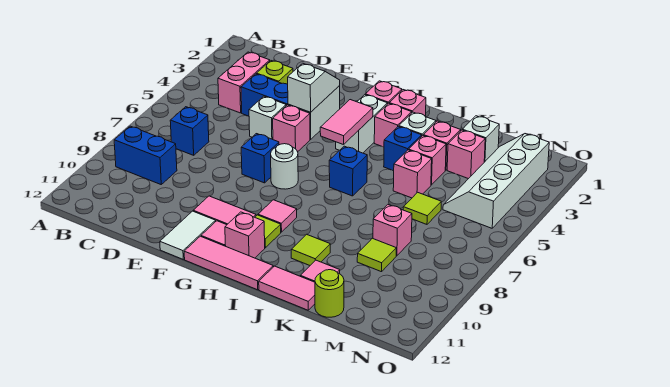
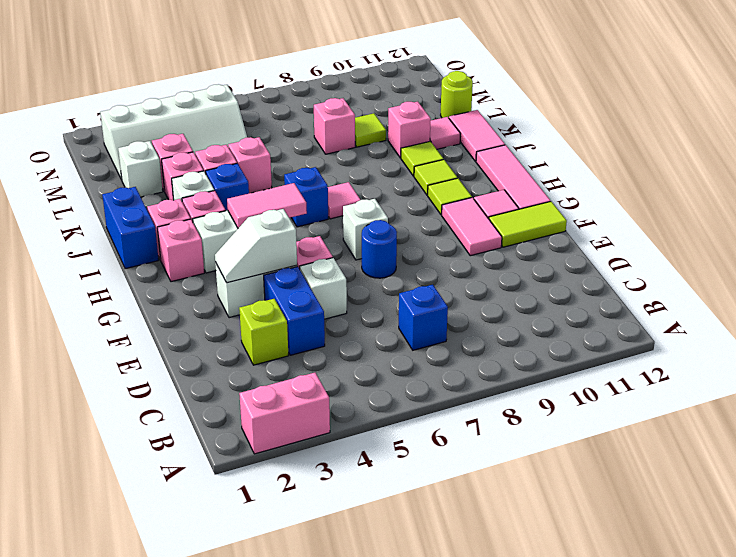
blue brick B9:C9 level 1 -> blue brick I1:J1 level 1
pink brick C3:C4 level 1 -> pink brick A2:A3 level 1
blue brick F7 level 1 -> blue round brick F7 level 1
white tile F11:F12 level 1 -> lime tile F11:F12 level 1
white round brick G7 level 1 -> white brick G7 level 1
pink tile H9 level 1 -> pink tile I7 level 1
pink brick H11 level 1 -> pink brick K10 level 1
lime tile L6 level 1 -> lime tile I10 level 1

